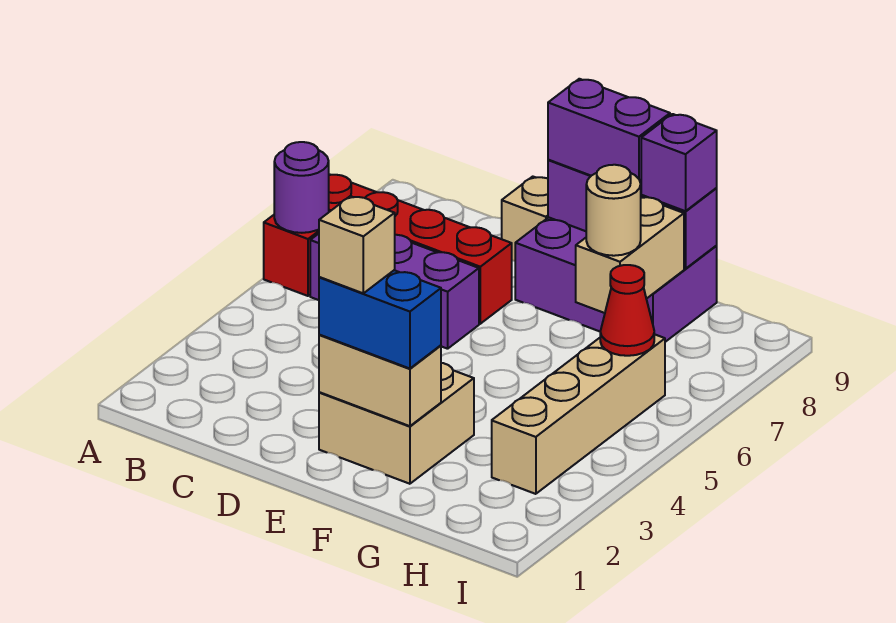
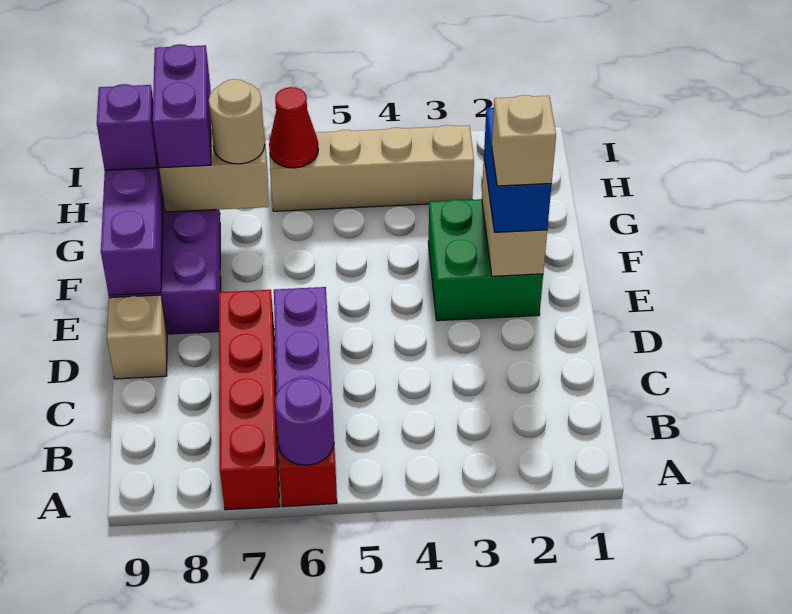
tan brick E2:F3 level 1 -> green brick E2:F3 level 1
purple brick E9:F9 level 3 -> purple brick G8:H8 level 3

